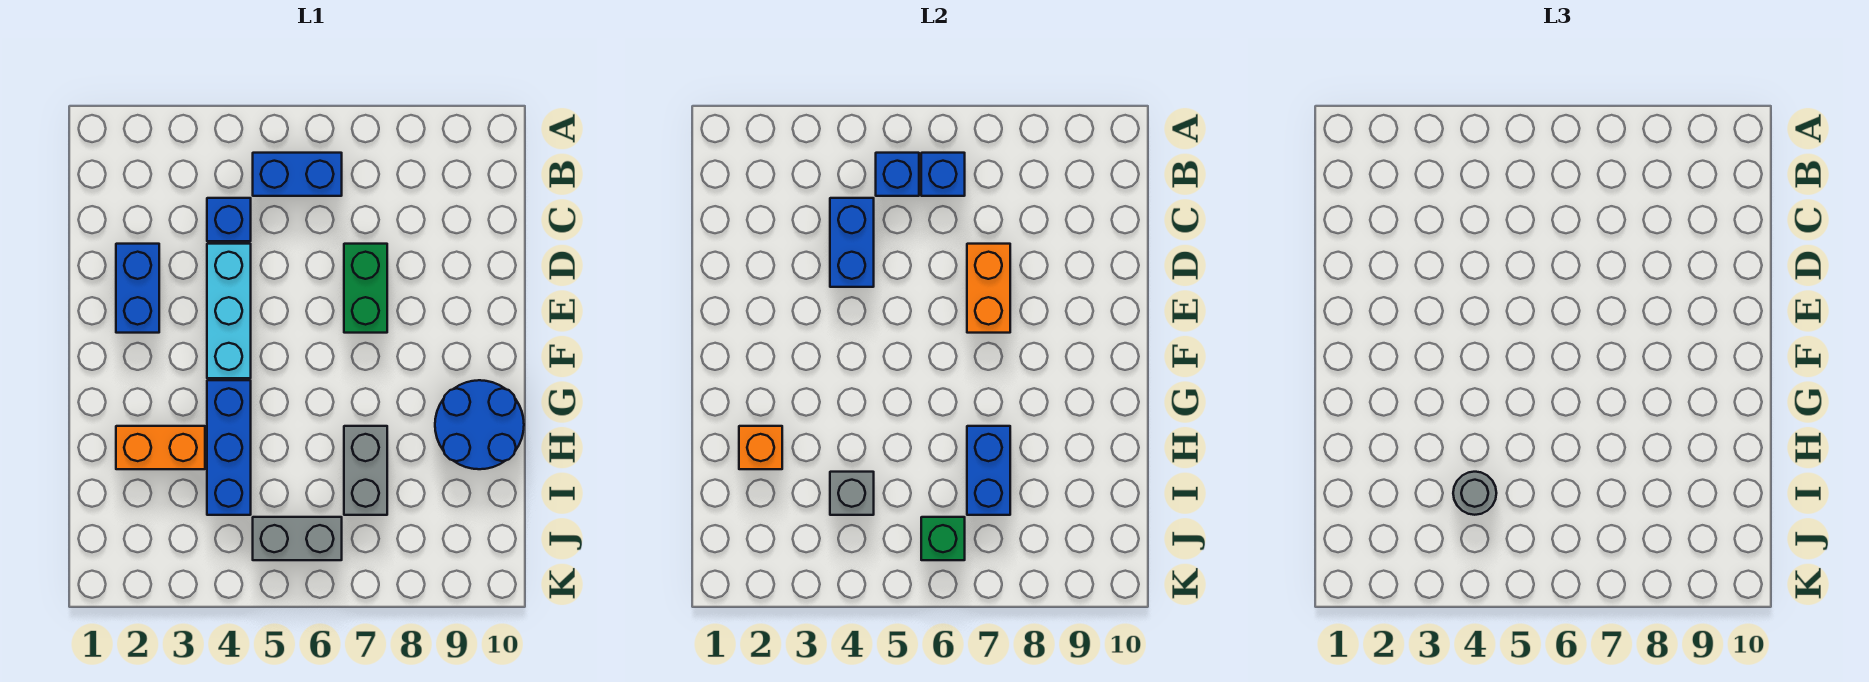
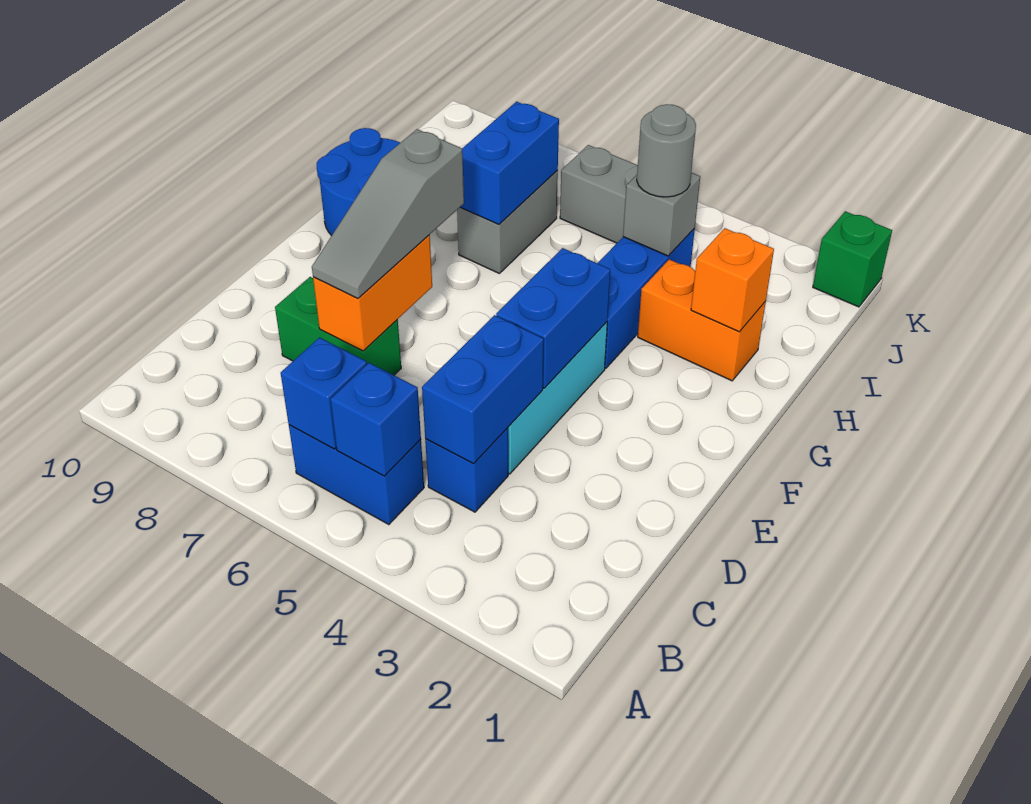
blue brick D2:E2 level 1 -> blue brick E4:F4 level 2
green brick D7:E7 level 1 -> green brick D7:D8 level 1
none -> grey slope D7:F7 level 3 top F
green brick J6 level 2 -> green brick K1 level 1

